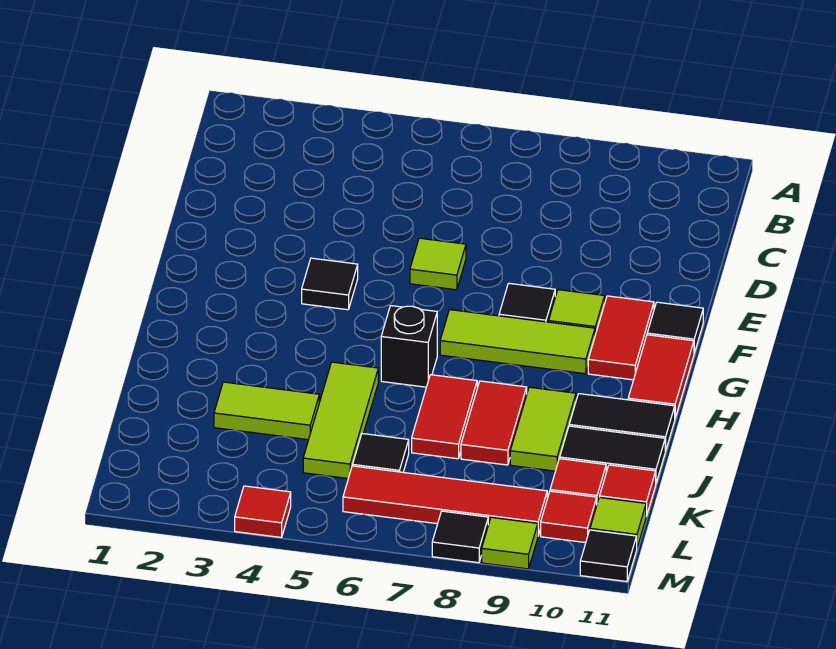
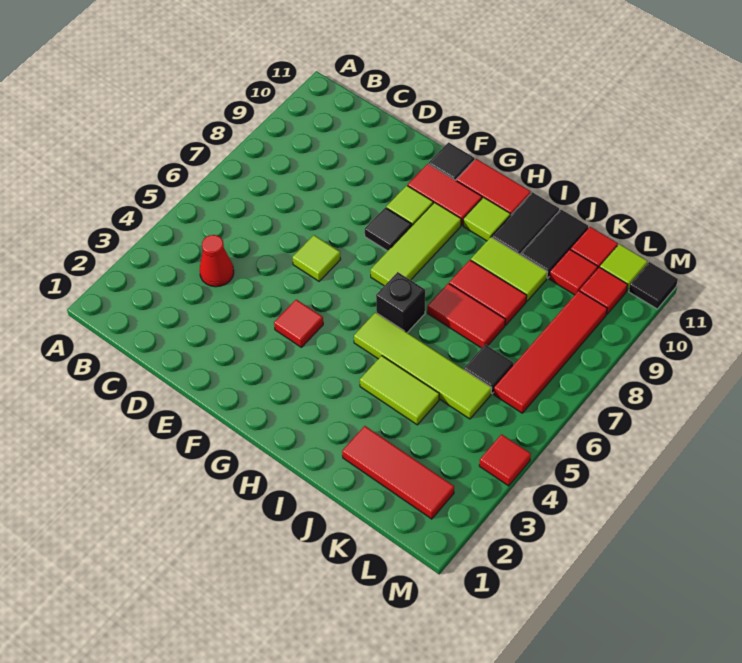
none -> red cone C4 level 1
black tile F4 level 1 -> red tile F4 level 1
lime tile I5:K5 level 1 -> lime tile H5:K5 level 1
none -> red tile J2:L2 level 1
lime tile J3:J4 level 1 -> lime tile I4:J4 level 1
black tile M8 level 1 -> none
lime tile M9 level 1 -> lime tile H10 level 1

